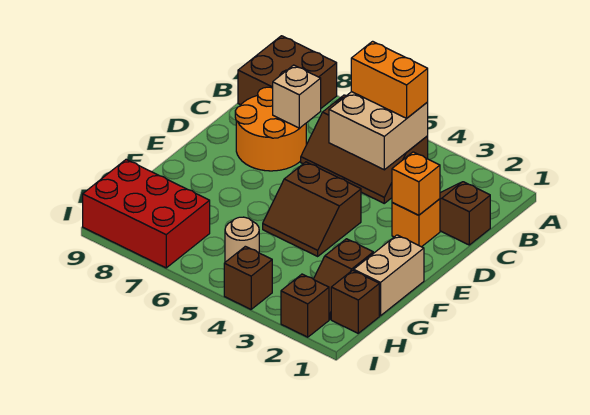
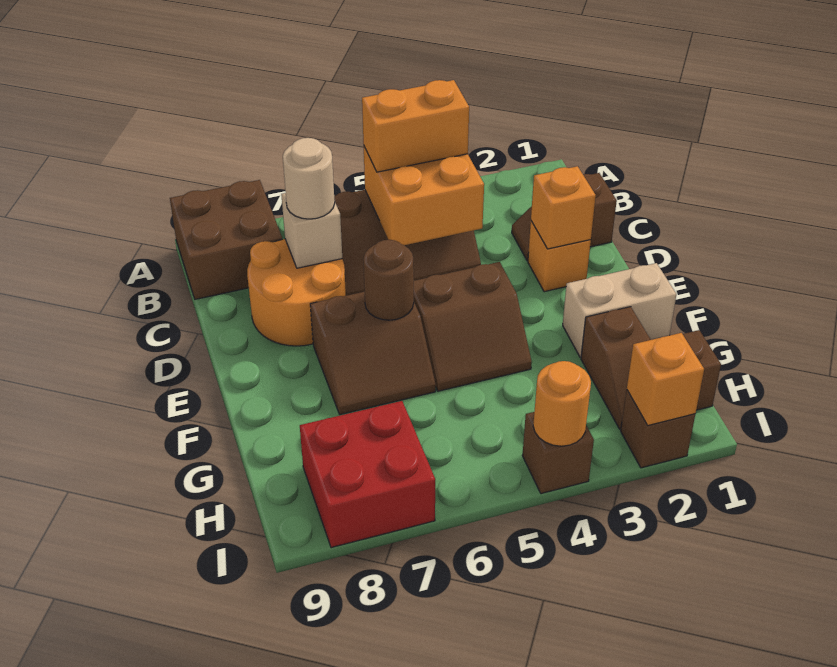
tan brick B4:C5 level 2 -> orange brick B4:C5 level 2
none -> brown slope E6:F7 level 1 top E
none -> brown round brick E6 level 2
tan brick F1:G1 level 1 -> tan brick F1:F2 level 1
tan round brick H5 level 1 -> tan round brick C7 level 3
red brick H7:I9 level 1 -> red brick H7:I8 level 1
none -> orange brick I2 level 2
none -> orange round brick I4 level 2

